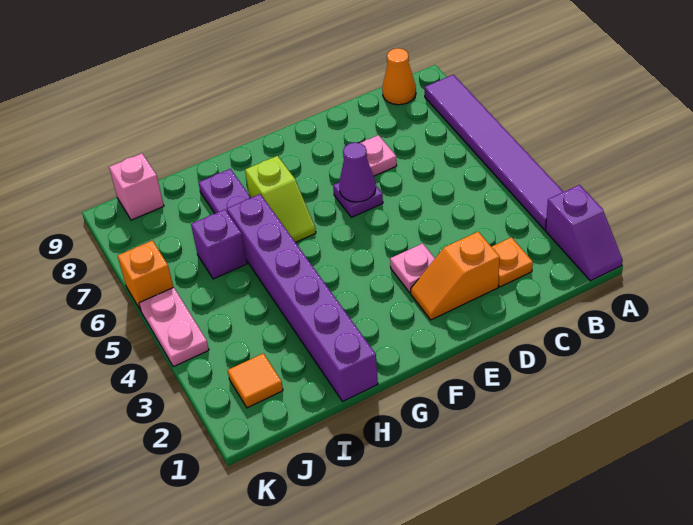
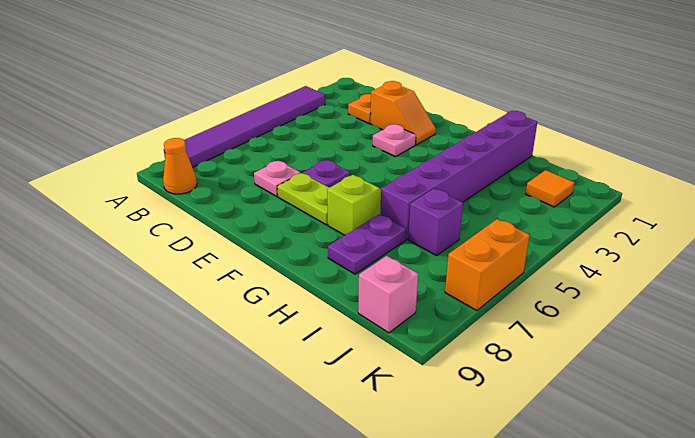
purple slope A1:A2 level 1 top 2 -> none
purple cone E6 level 2 -> none
none -> lime plate E7:F7 level 1
pink plate K4:K5 level 1 -> none
orange brick K6 level 1 -> orange brick K6:K7 level 1

